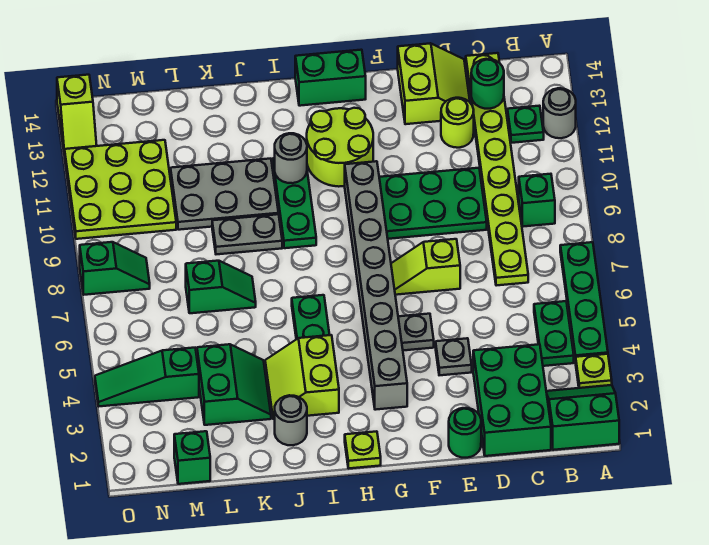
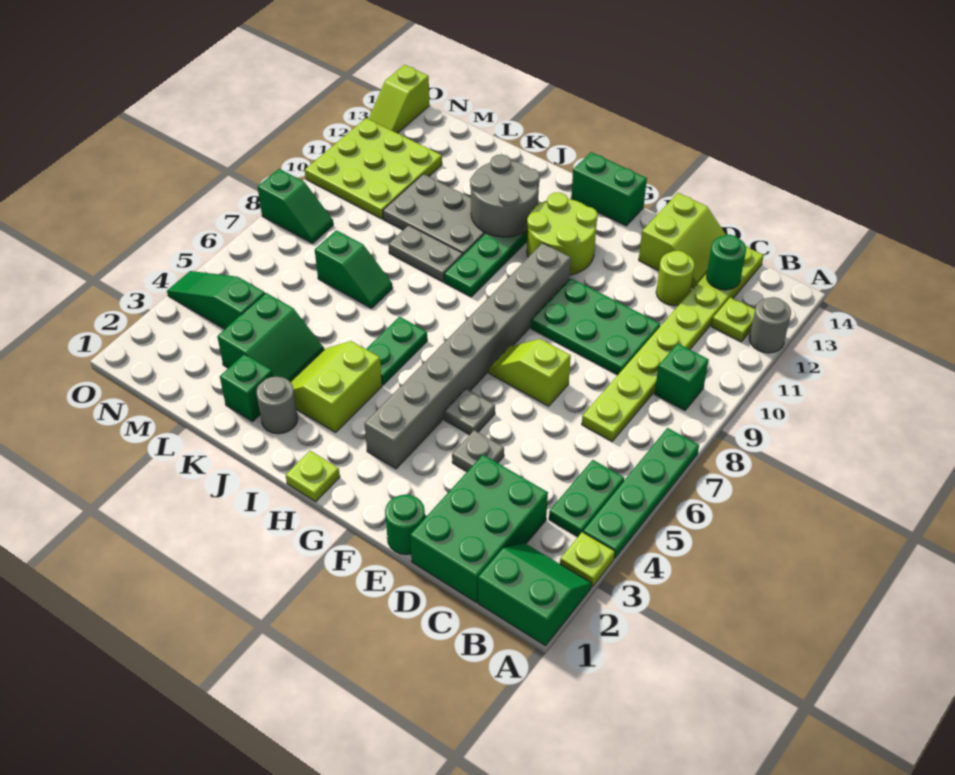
green plate B12 level 1 -> lime plate B12 level 1
grey round brick I11 level 2 -> grey round brick I11:J12 level 2
green brick M1 level 1 -> green brick K2 level 1

